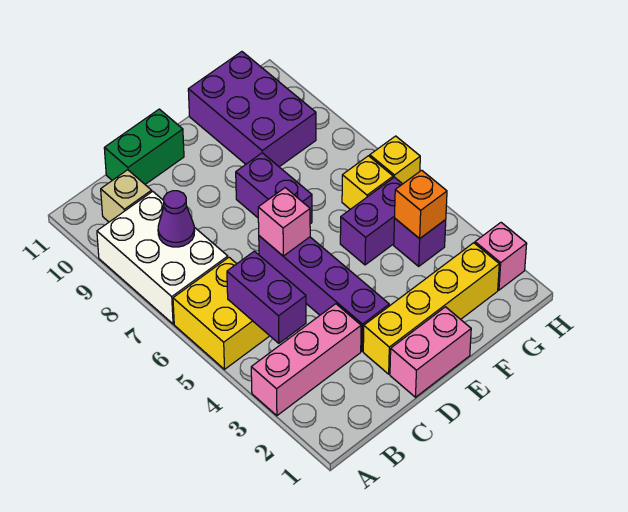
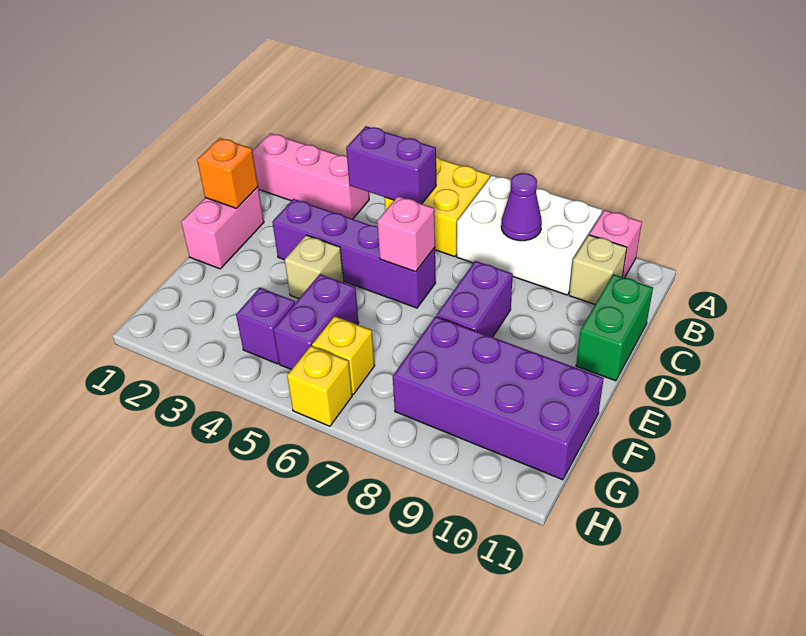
pink brick A3:C3 level 1 -> pink brick B1:B3 level 1
yellow brick D2:G2 level 1 -> none
none -> tan brick E4 level 1
purple brick E7:E8 level 1 -> purple brick D8:E8 level 1
purple brick F9:G11 level 1 -> purple brick F8:G11 level 1
orange brick G4 level 2 -> orange brick D1 level 2
pink brick H2 level 1 -> pink brick A10 level 1

